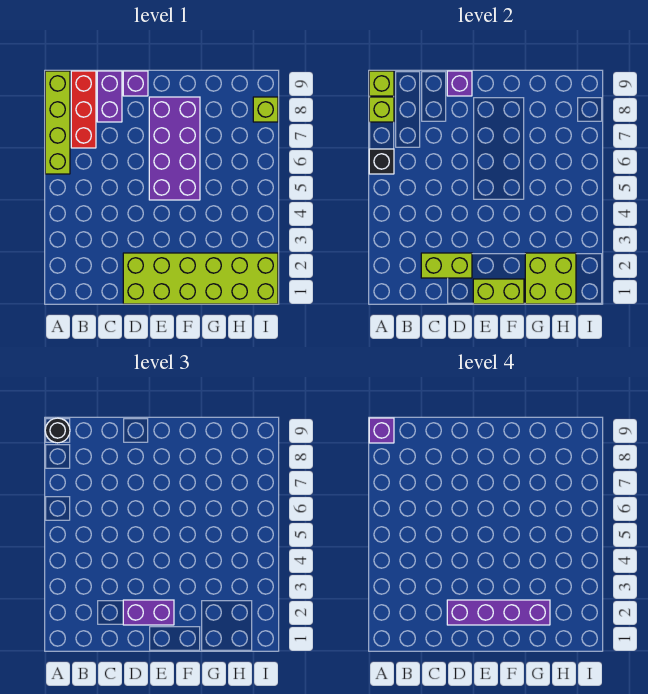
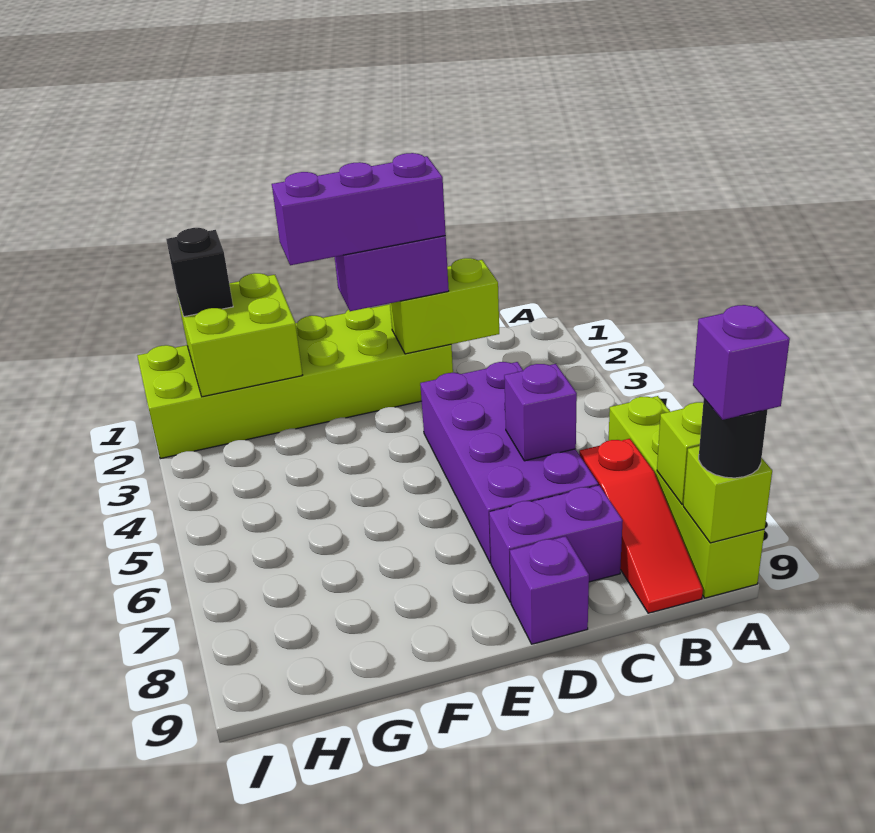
black brick A6 level 2 -> black brick H1 level 3
red brick B7:B9 level 1 -> red slope B7:B9 level 1 top 7
purple brick C8:C9 level 1 -> purple brick C8:D8 level 1
purple brick D2:G2 level 4 -> purple brick D2:F2 level 4
purple brick D9 level 2 -> purple brick C6 level 2
lime brick E1:F1 level 2 -> none
purple brick E5:F8 level 1 -> purple brick C4:D7 level 1
lime brick I8 level 1 -> none

